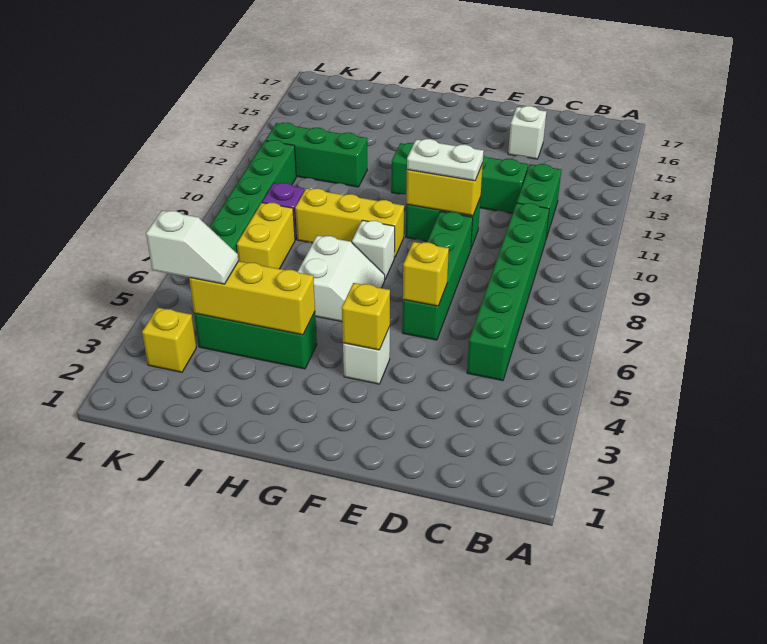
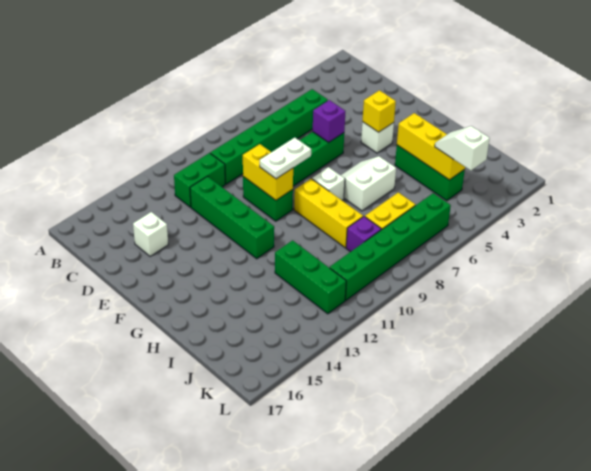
yellow brick E6 level 2 -> purple brick E6 level 2
white plate E10:F10 level 3 -> white plate F9:F10 level 3
yellow brick K3 level 1 -> none

